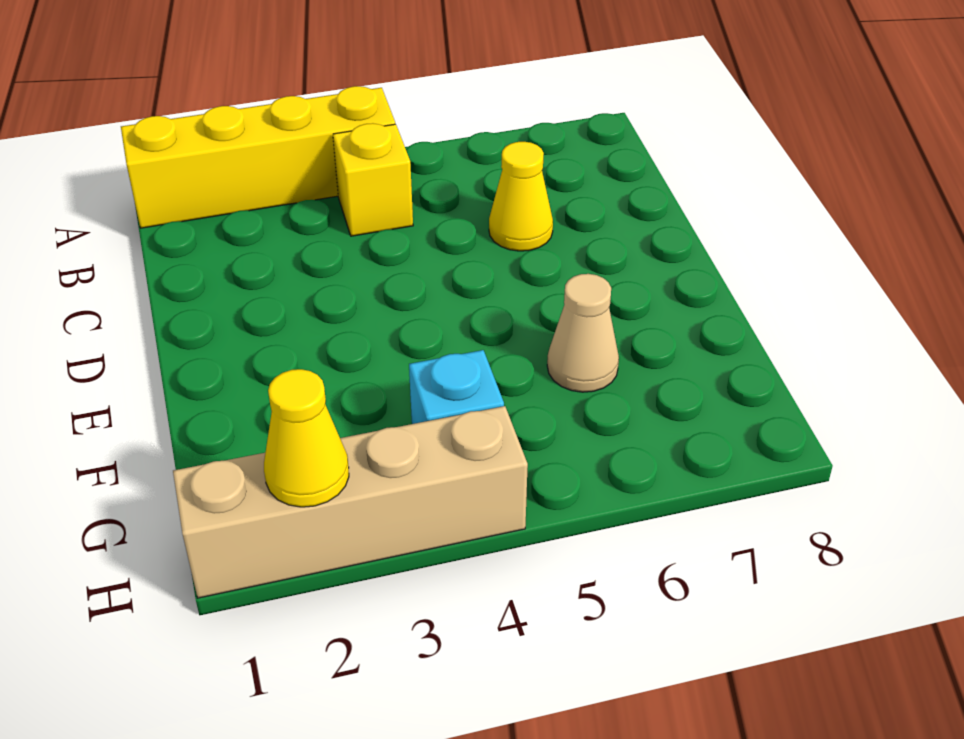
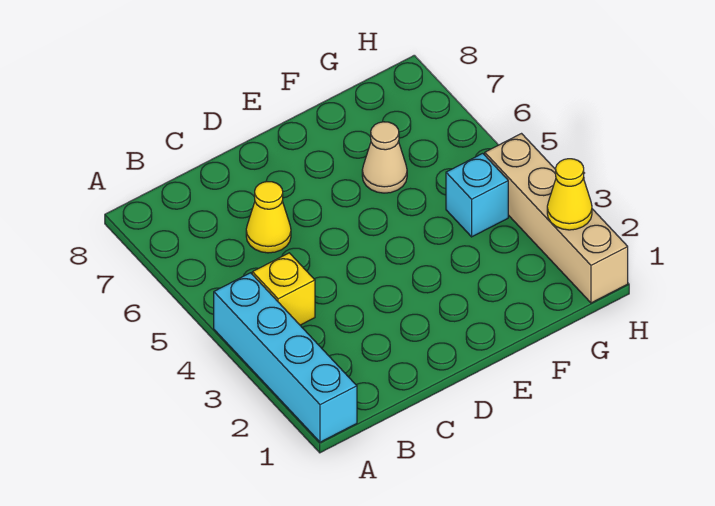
yellow brick A1:A4 level 1 -> cyan brick A1:A4 level 1

